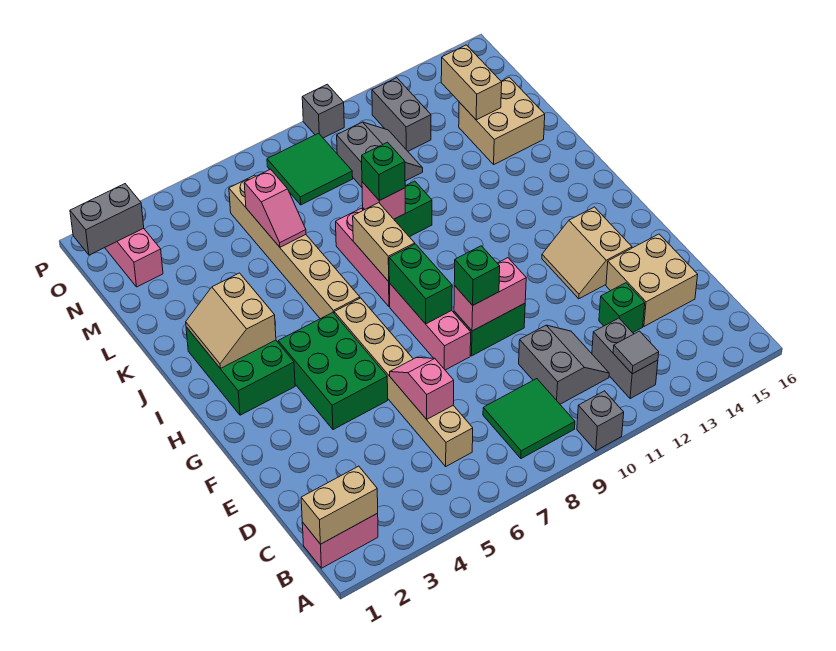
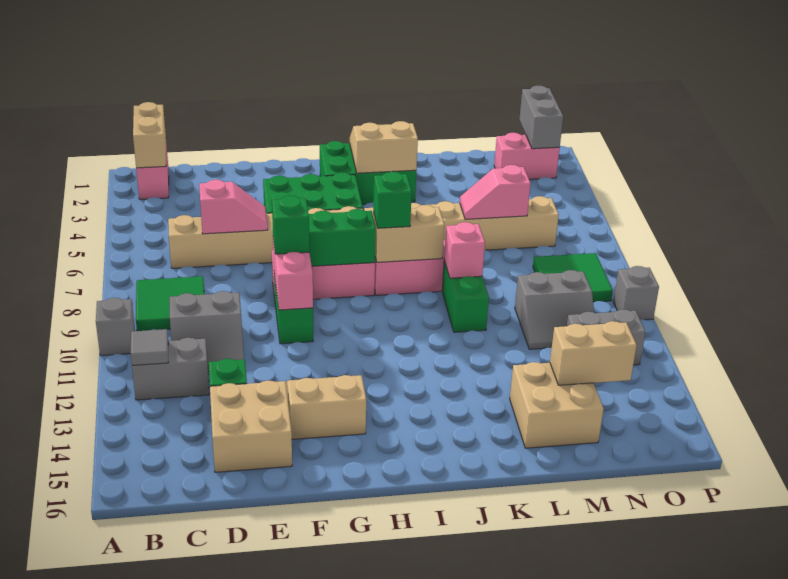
green brick K9 level 3 -> green brick I8 level 3

